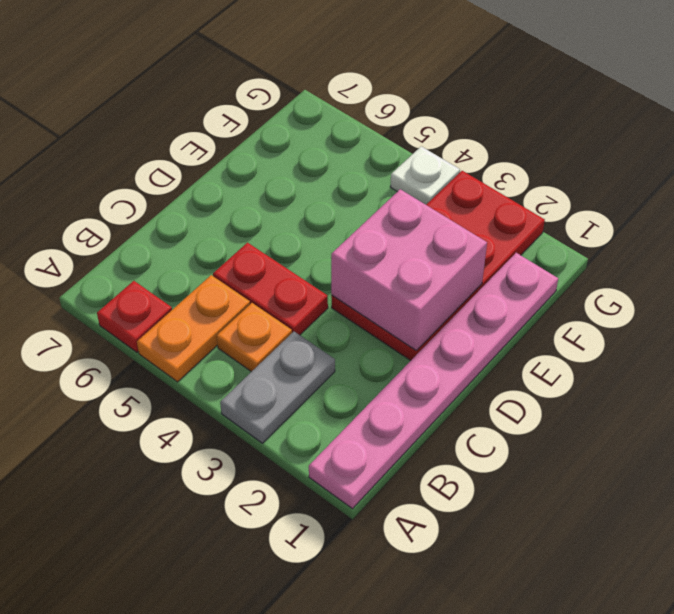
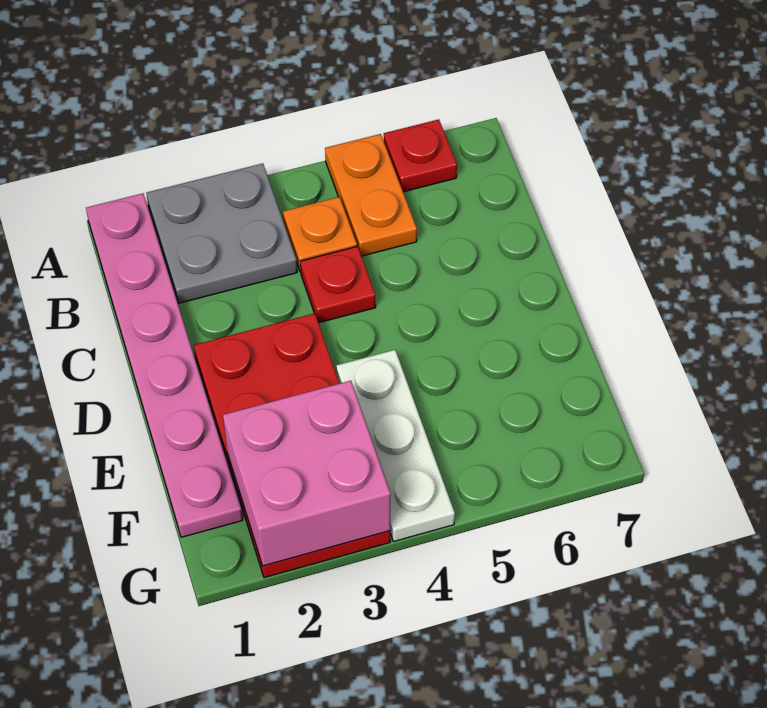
grey plate A3:B3 level 1 -> grey plate A2:B3 level 1
red plate C4:C5 level 1 -> red plate C4 level 1
pink brick D2:E3 level 2 -> pink brick F2:G3 level 2
white plate G4 level 1 -> white plate E4:G4 level 1

